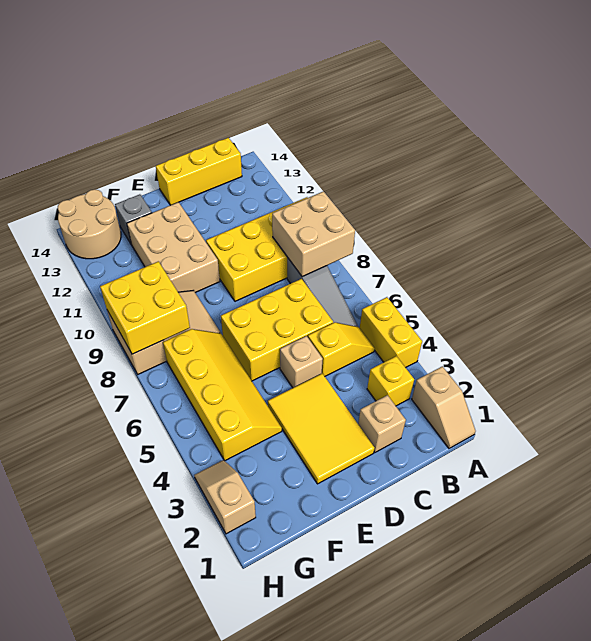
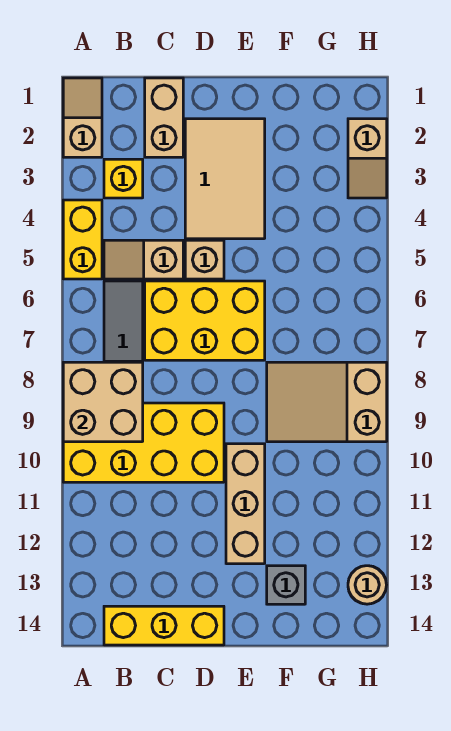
yellow slope B5:C5 level 1 top C -> tan slope B5:C5 level 1 top C
tan brick C2 level 1 -> tan brick C1:C2 level 1
yellow tile D2:E4 level 1 -> tan tile D2:E4 level 1
tan brick E10:F12 level 1 -> tan brick E10:E12 level 1
yellow slope F4:G7 level 1 top G -> none
yellow brick G8:H9 level 2 -> none
tan round brick G13:H14 level 1 -> tan round brick H13 level 1

